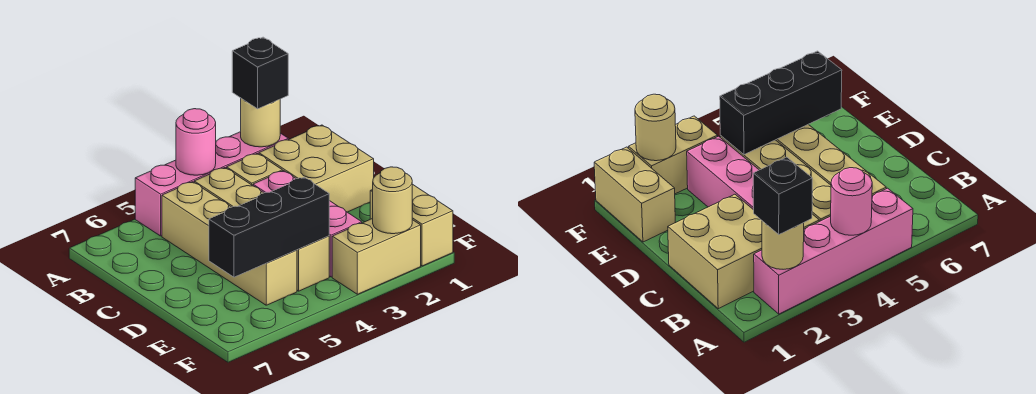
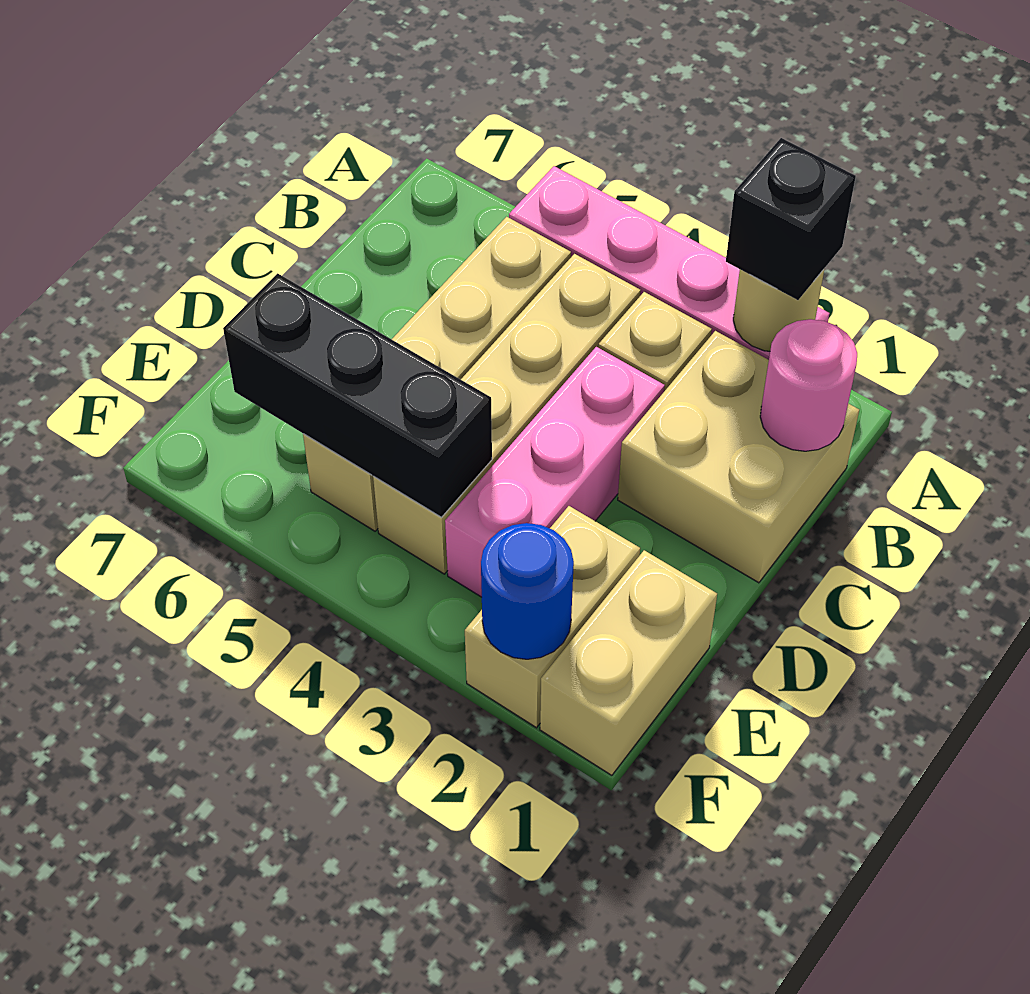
pink round brick A4 level 2 -> pink round brick B1 level 2
tan brick F2:F3 level 1 -> tan brick E2:F2 level 1
tan round brick F2 level 2 -> blue round brick F2 level 2

